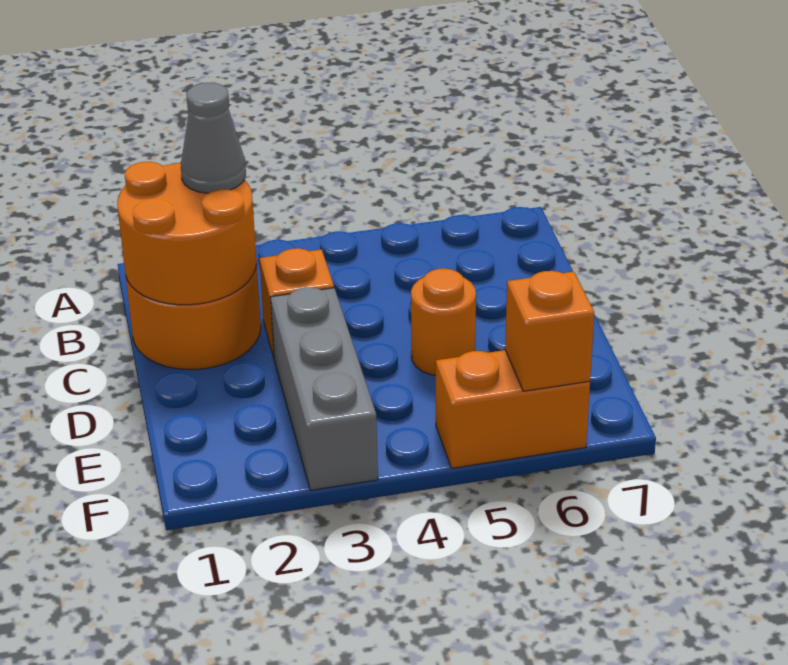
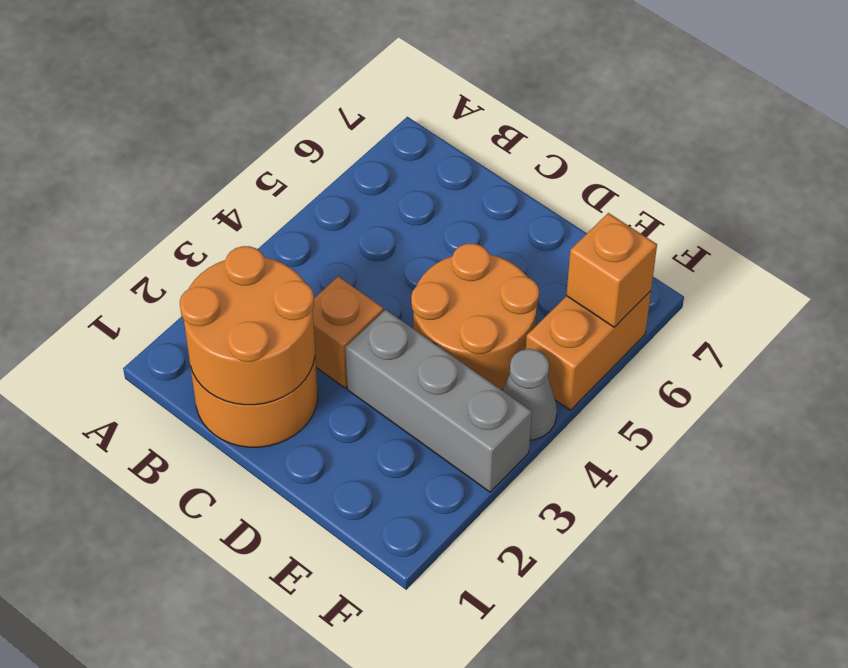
grey cone B2 level 3 -> grey cone F4 level 1
orange round brick D5 level 1 -> orange round brick D4:E5 level 1

